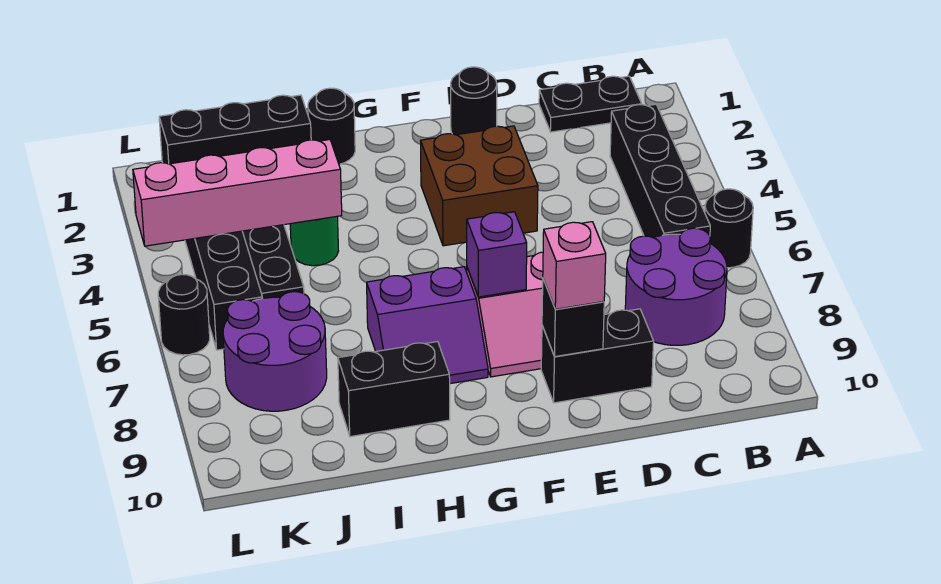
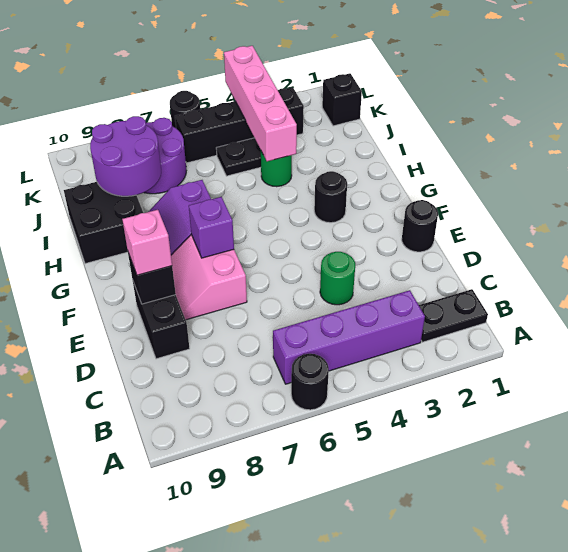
black plate B1:C1 level 1 -> black plate B1:B2 level 1
black brick B3:B6 level 1 -> purple brick B3:B6 level 1
purple round brick B7:C8 level 1 -> purple round brick I8:J9 level 2
none -> green round brick D4 level 1
brown brick E3:F4 level 1 -> none
black round brick H1 level 1 -> black round brick G3 level 1
black brick H9:I9 level 1 -> black brick H9:I10 level 1
black brick I1:K1 level 1 -> black brick K1 level 1

